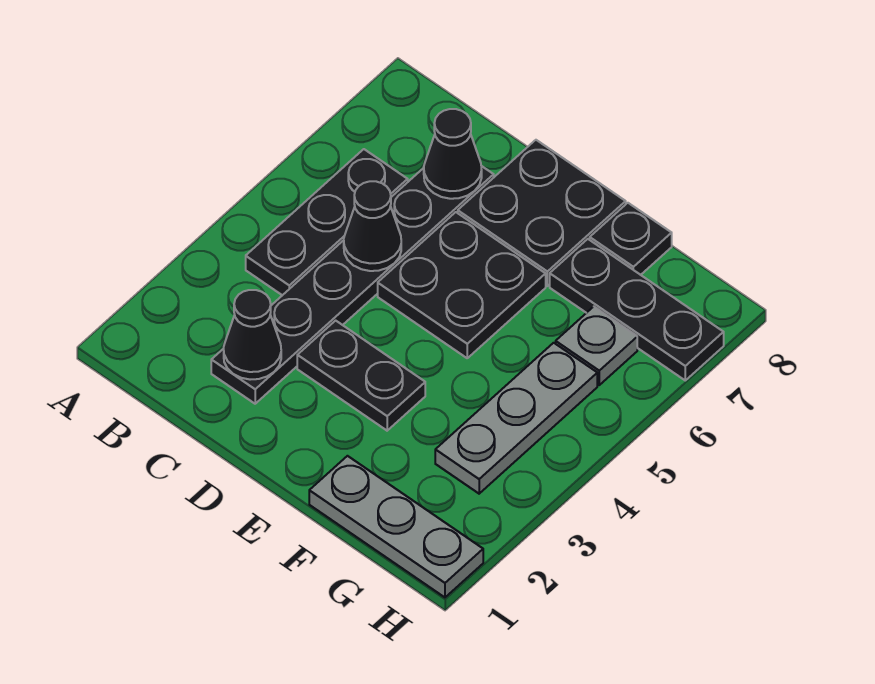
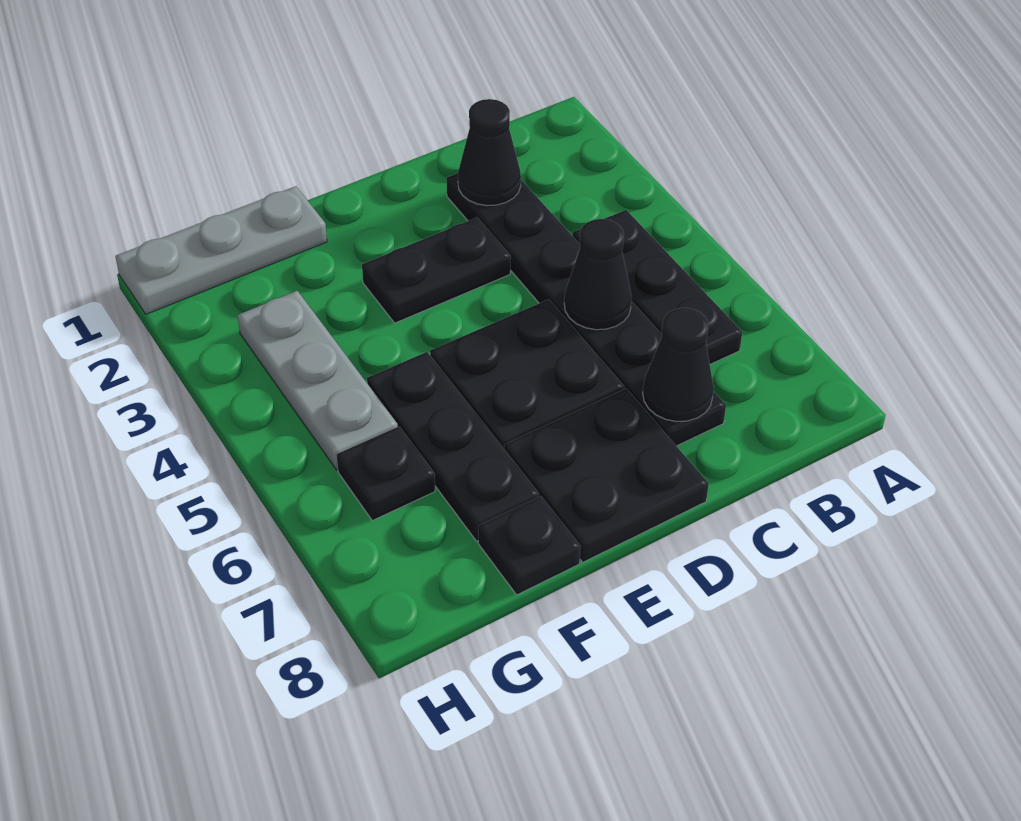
black plate F7:H7 level 1 -> black plate F5:F7 level 1
grey plate G6 level 1 -> black plate G6 level 1

